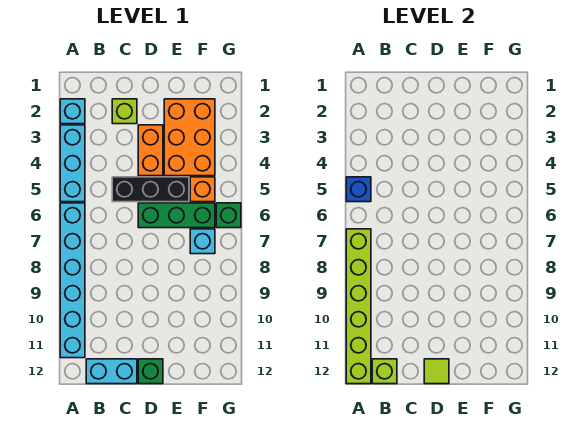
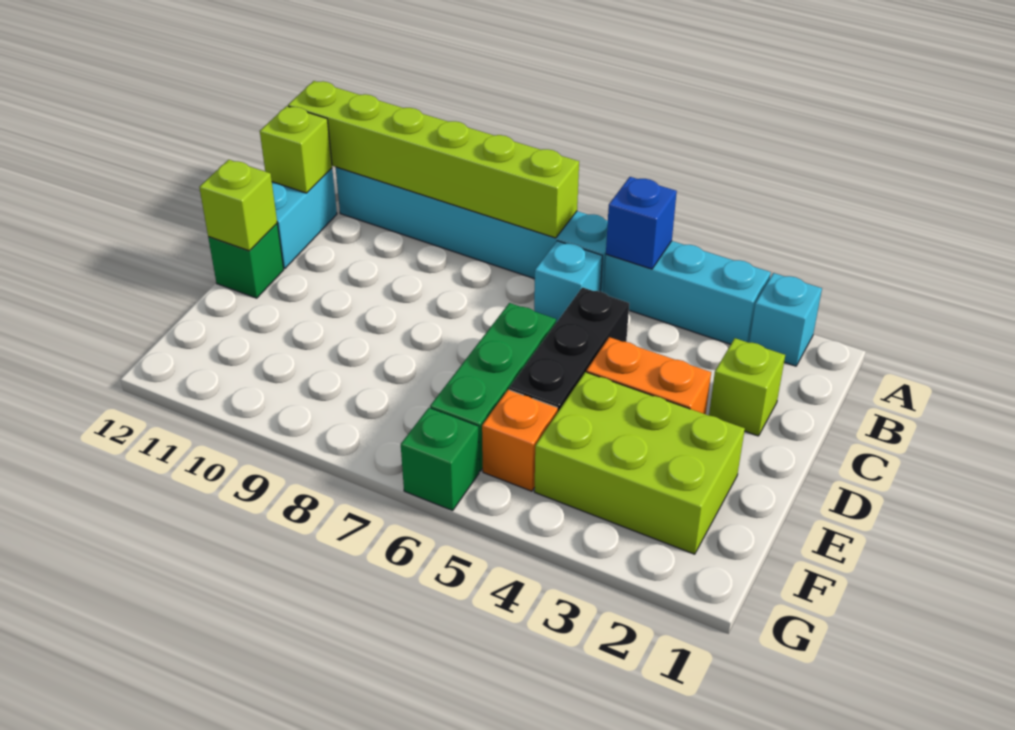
lime tile D12 level 2 -> lime brick D12 level 2
orange brick E2:F4 level 1 -> lime brick E2:F4 level 1
cyan brick F7 level 1 -> cyan brick B6 level 1

